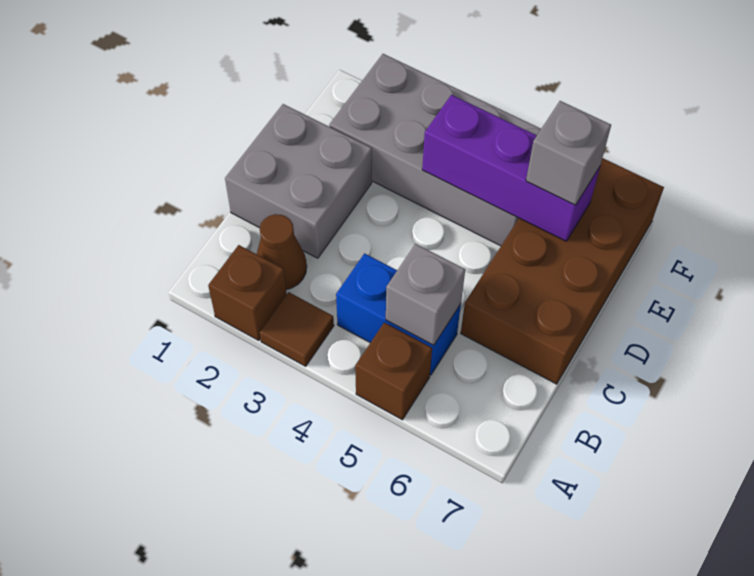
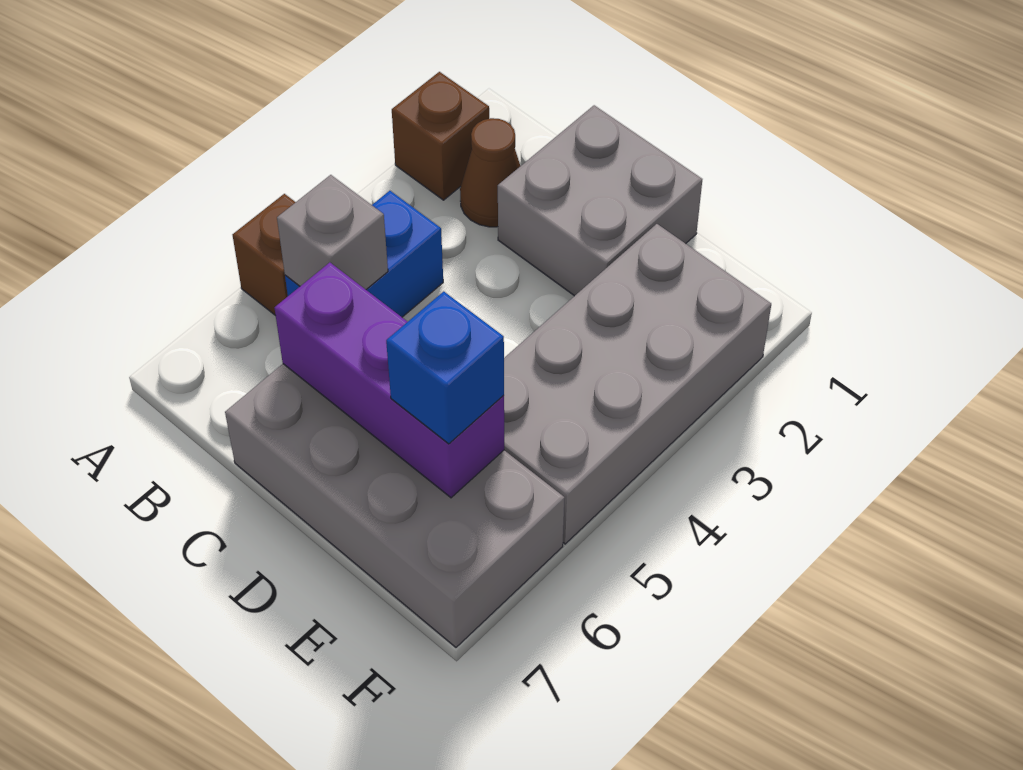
brown tile A3 level 1 -> none
brown brick C6:F7 level 1 -> grey brick C6:F7 level 1
purple brick E4:E6 level 2 -> purple brick C6:E6 level 2
grey brick E6 level 3 -> blue brick E6 level 3

